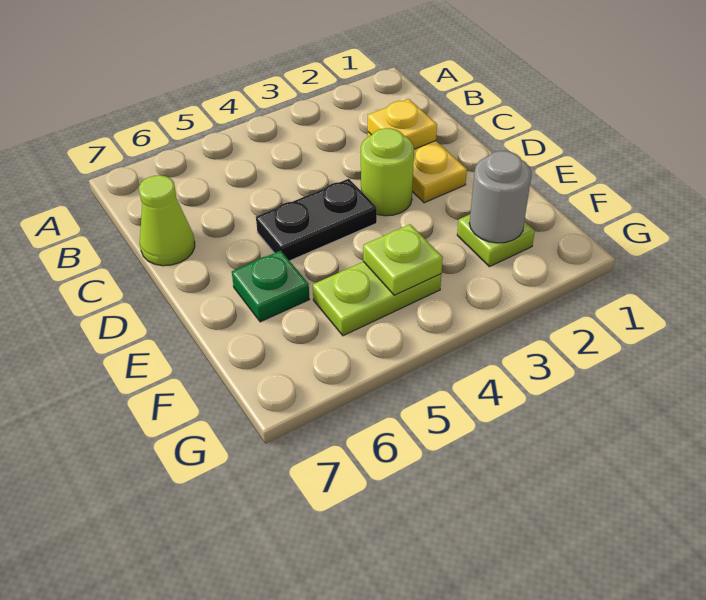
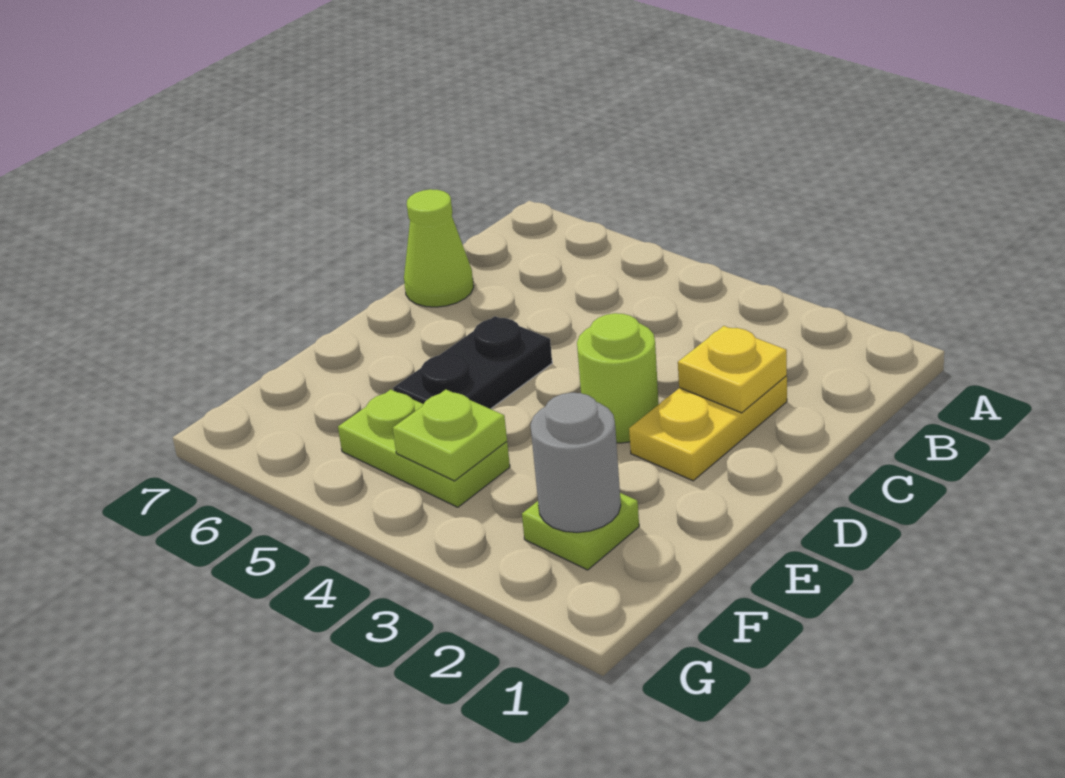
black plate D4:D5 level 1 -> black plate D5:E5 level 1
green plate E6 level 1 -> none

